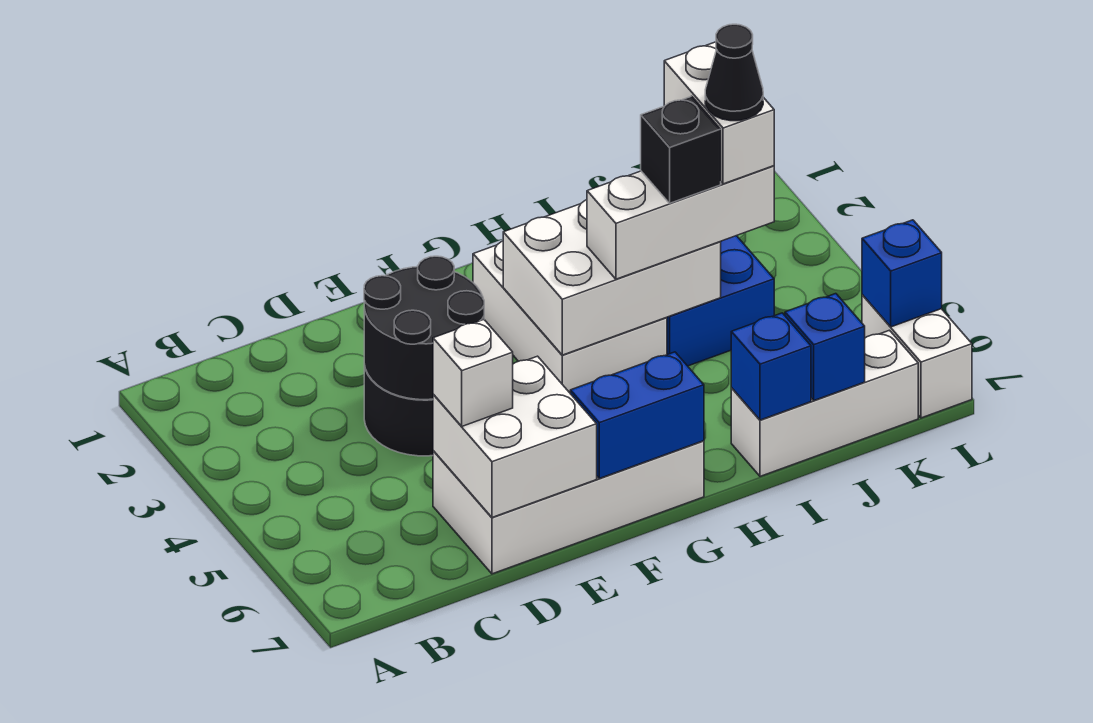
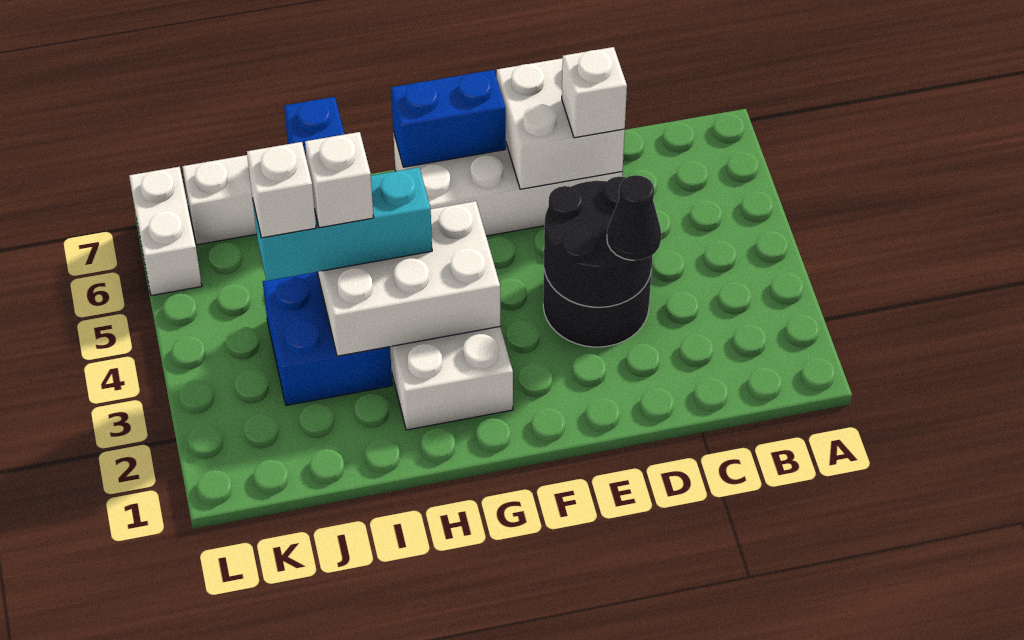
white brick H4:J4 level 3 -> cyan brick H4:J4 level 3
black brick I4 level 4 -> white brick I4 level 4
white brick J3:J4 level 4 -> white brick J4 level 4
black cone J4 level 5 -> black cone D3 level 3
blue brick J7 level 2 -> none
blue brick L6 level 2 -> none

